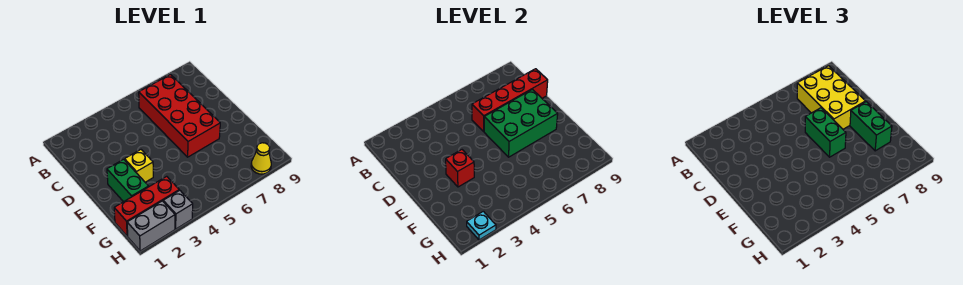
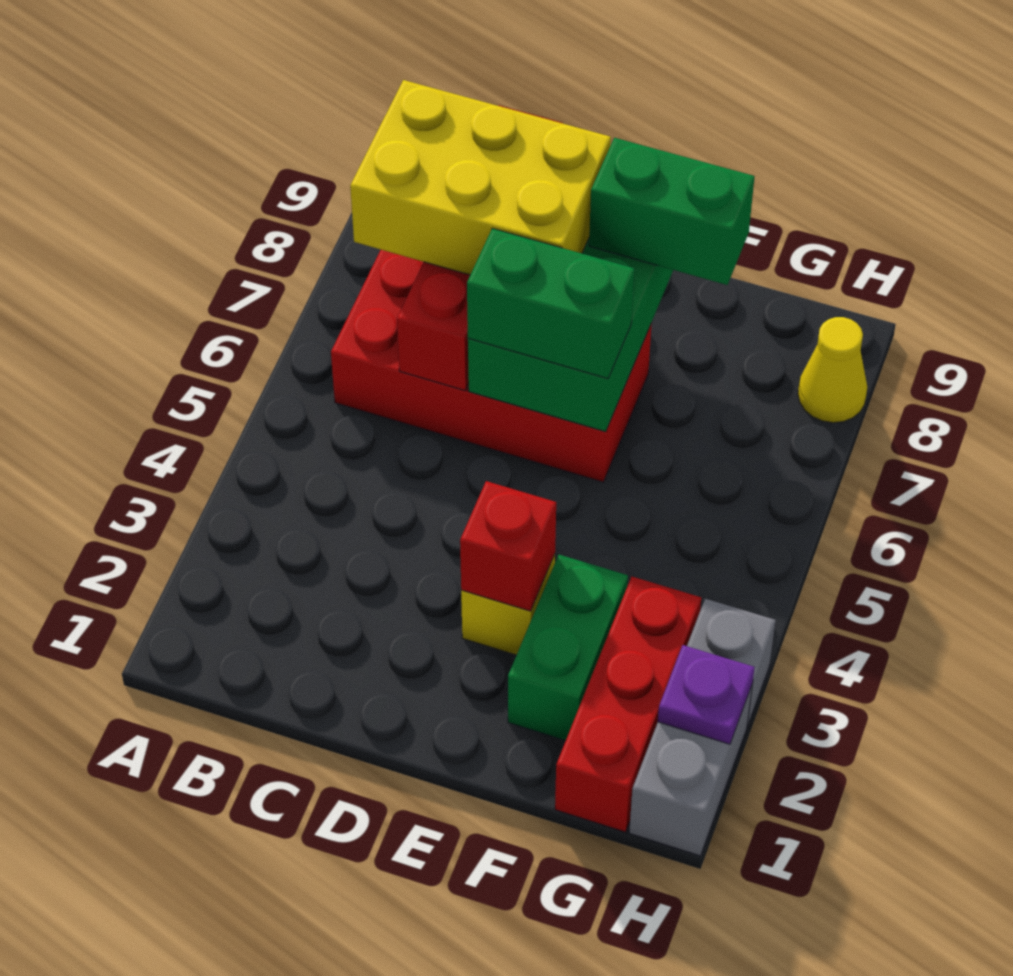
green brick E2:F2 level 1 -> green brick F2:F3 level 1
cyan plate H2 level 2 -> purple plate H2 level 2

